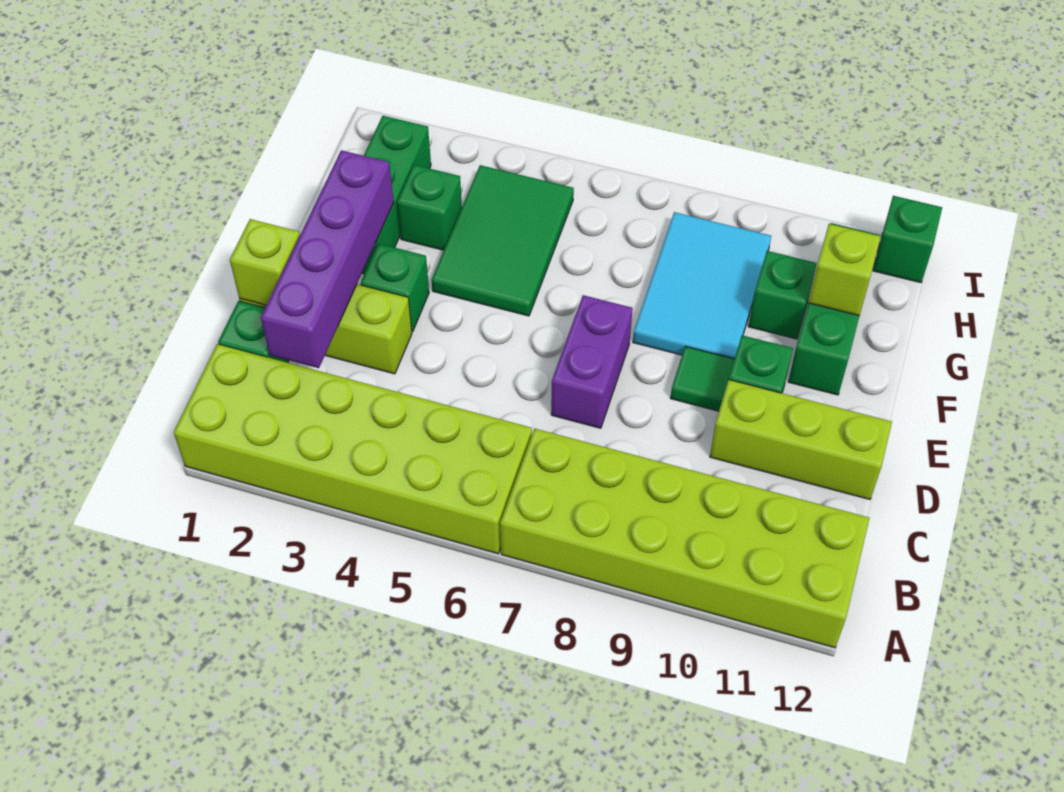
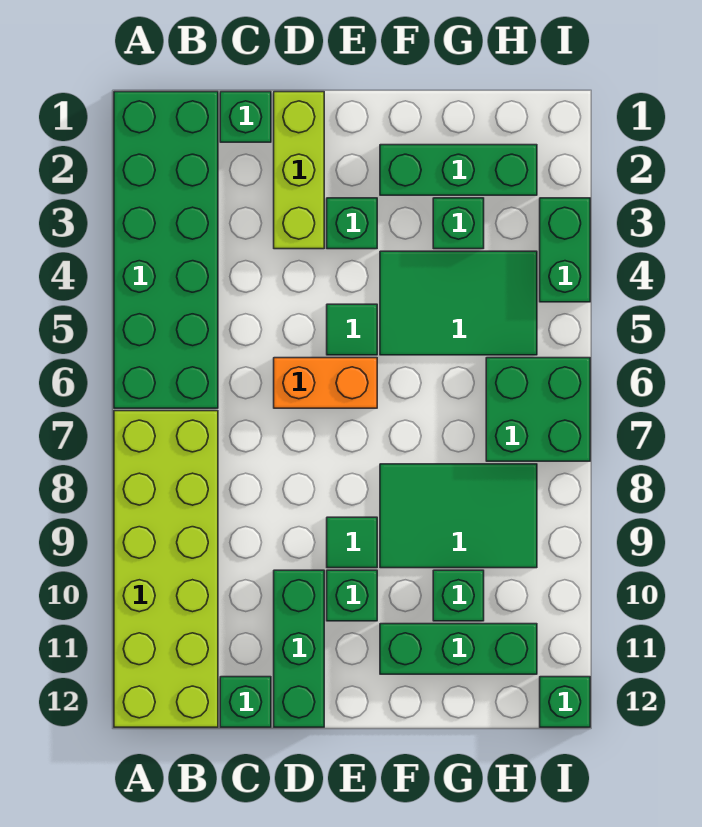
lime brick A1:B6 level 1 -> green brick A1:B6 level 1
purple brick C2:F2 level 2 -> none
none -> green brick C12 level 1
lime brick D1 level 2 -> none
none -> orange brick D6:E6 level 1
purple brick D7:E7 level 1 -> none
lime brick D10:D12 level 1 -> green brick D10:D12 level 1
none -> green tile E5 level 1
cyan tile F8:H9 level 1 -> green tile F8:H9 level 1
lime brick G11 level 2 -> none
none -> green brick H6:I7 level 1
none -> green brick I3:I4 level 1

